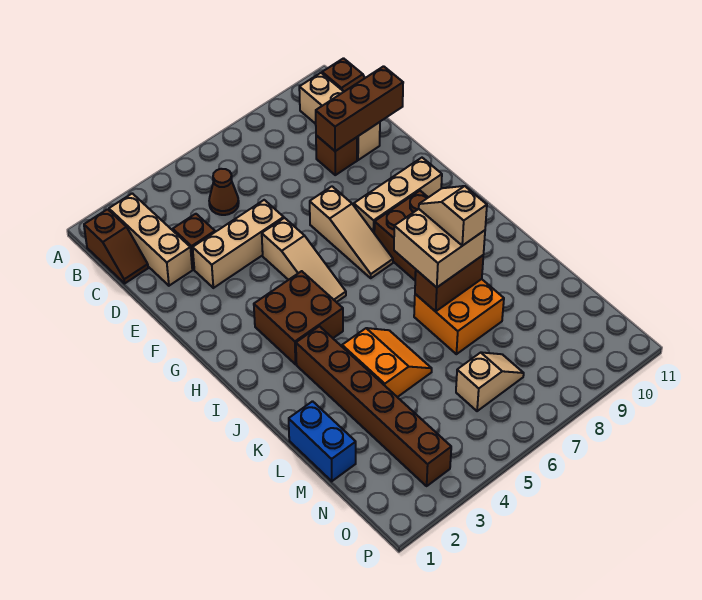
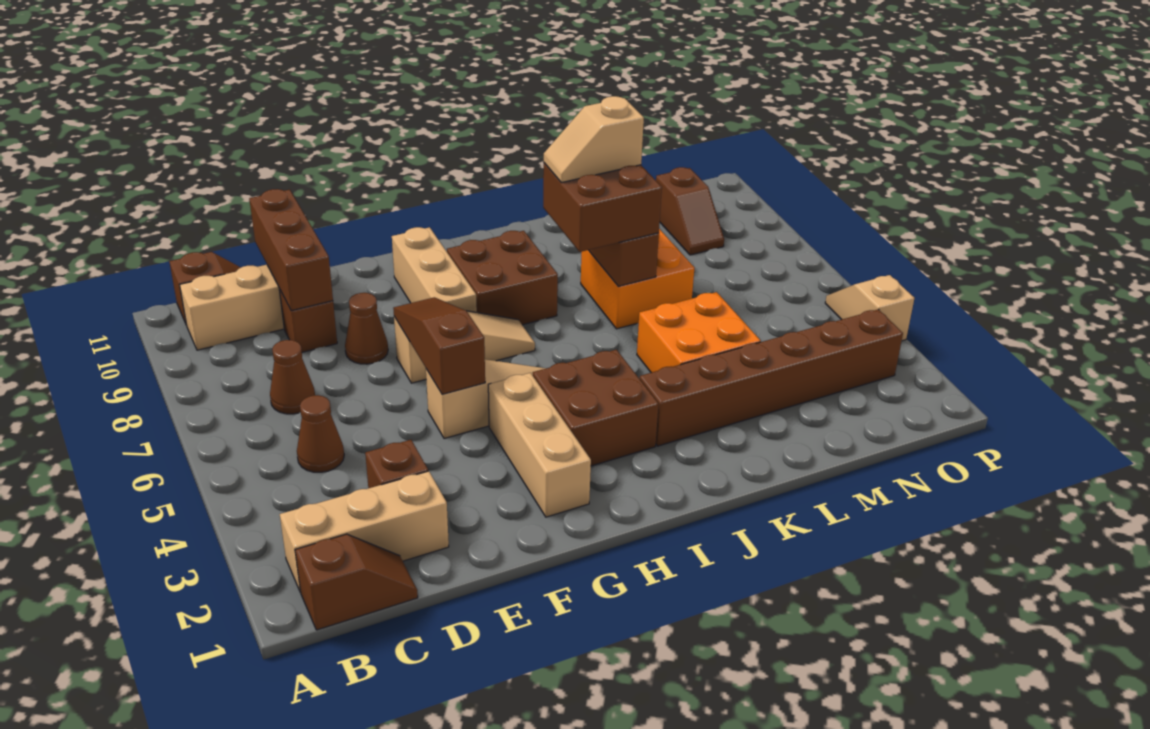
none -> brown cone C7 level 1
tan brick E3:E5 level 1 -> tan brick G2:G4 level 1
none -> brown cone E8 level 1
none -> brown slope F5:F7 level 2 top 5
tan brick J7:K8 level 3 -> brown brick J7:K8 level 3
orange slope K4:L5 level 1 top 4 -> orange brick K4:L5 level 1
blue brick L1:M1 level 1 -> none
tan slope N6:N7 level 1 top 6 -> tan slope P4:P5 level 1 top 4
none -> brown slope N9:N10 level 1 top 10

